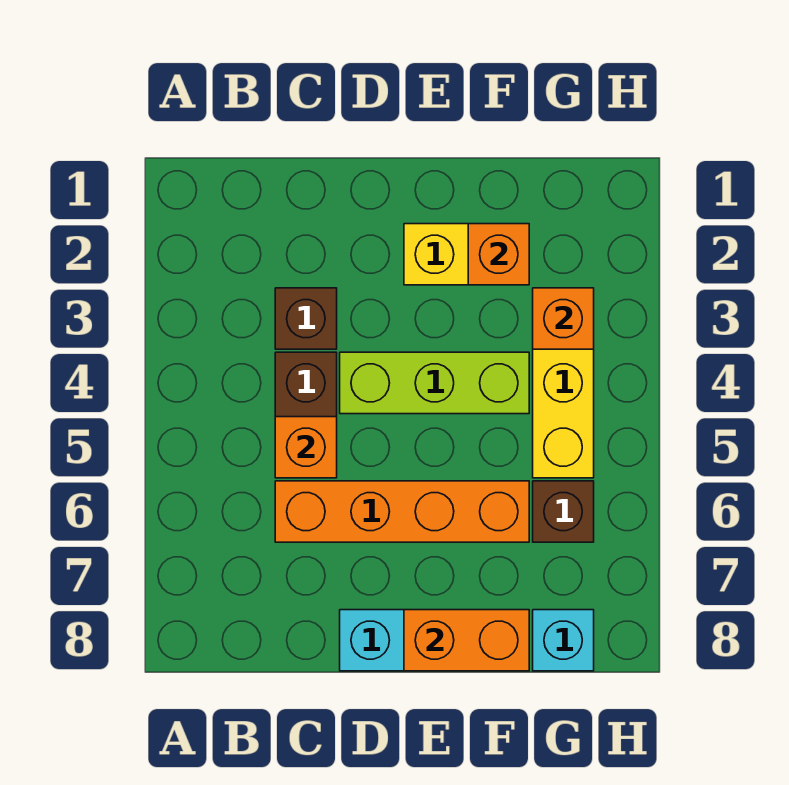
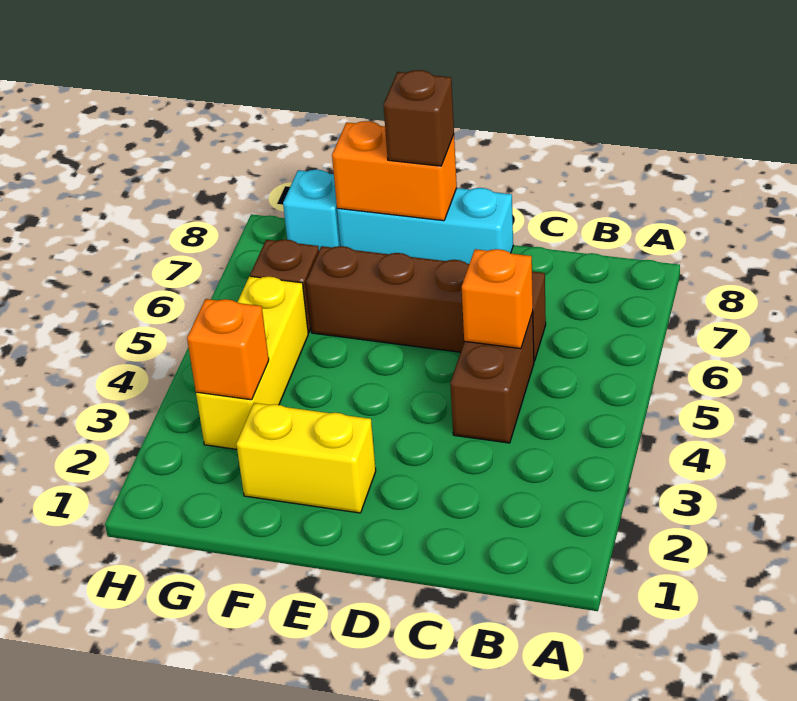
brown brick C3 level 1 -> brown brick E8 level 3
orange brick C6:F6 level 1 -> brown brick C6:F6 level 1
lime brick D4:F4 level 1 -> none
orange brick F2 level 2 -> none

